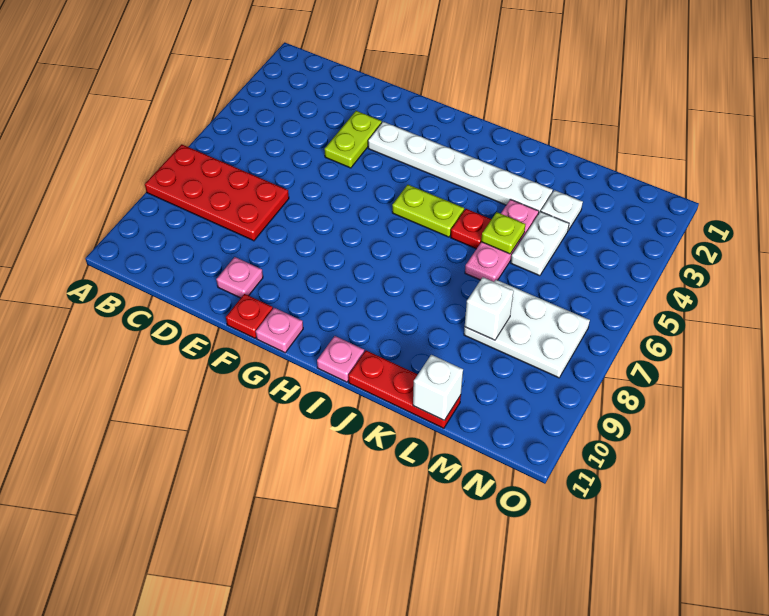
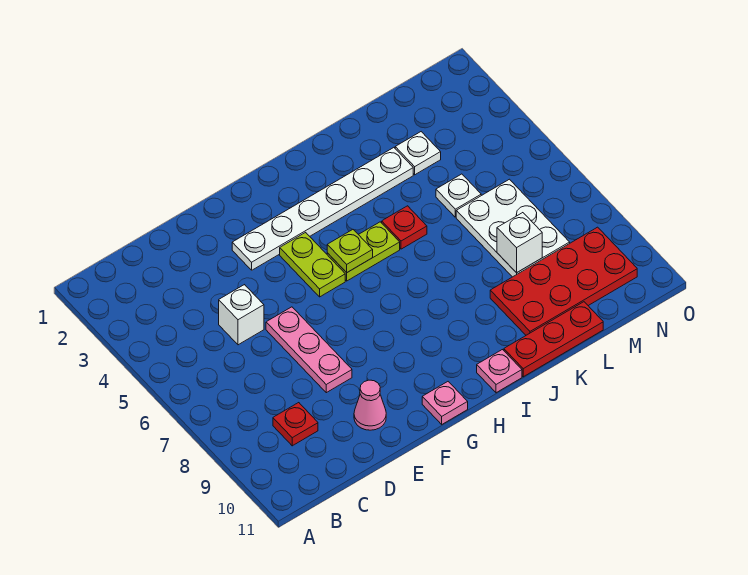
red plate A7:D8 level 1 -> red plate K9:N10 level 1
lime plate E3:E4 level 1 -> lime plate G4:G5 level 1
pink plate E10 level 1 -> pink cone E10 level 1
red plate F11 level 1 -> red plate C9 level 1
pink plate K4:K6 level 1 -> pink plate E6:E8 level 1
lime plate K5 level 2 -> lime plate H5 level 2
white plate L4:L5 level 1 -> white plate L5 level 1
white plate L7:N8 level 1 -> white plate L6:M8 level 1
white brick L11 level 2 -> white brick D5 level 1

